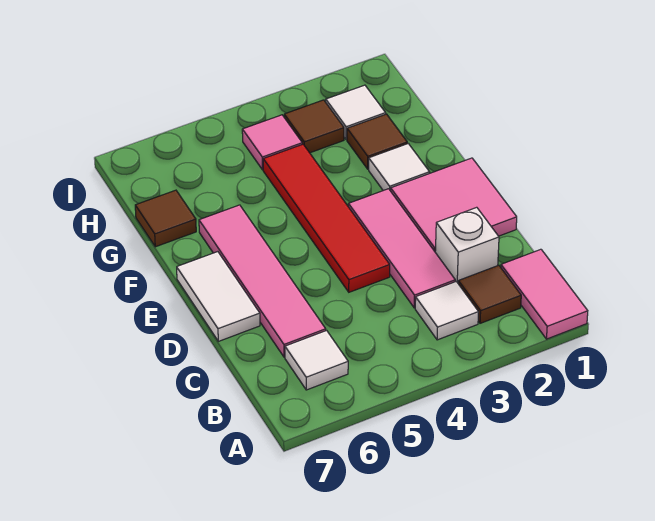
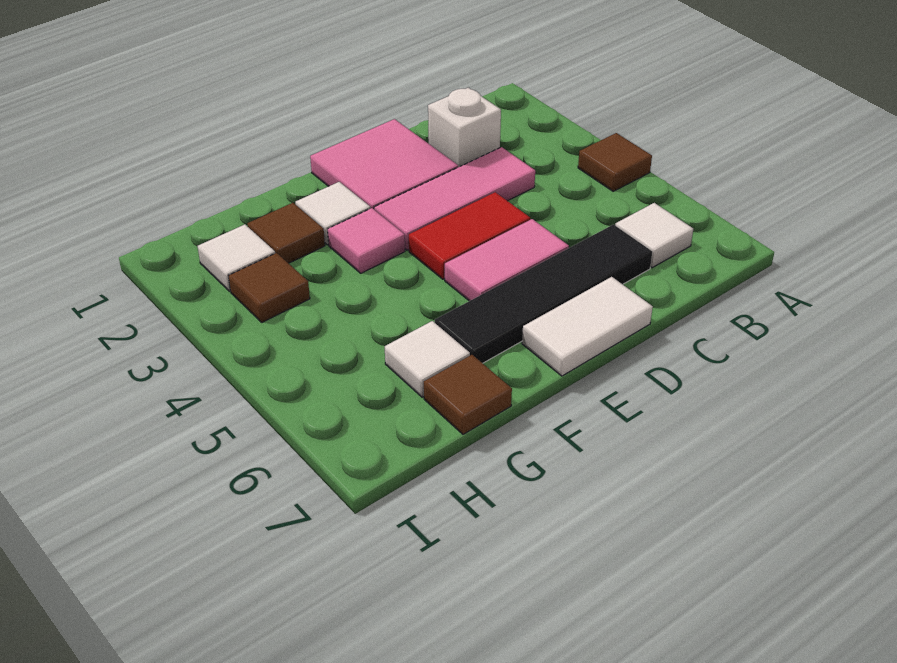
pink tile A1:B1 level 1 -> pink tile D5:E5 level 1
brown tile B2 level 1 -> brown tile A4 level 1
white tile B3 level 1 -> white tile G6 level 1
pink tile C6:F6 level 1 -> black tile C6:F6 level 1
red tile D4:G4 level 1 -> red tile D4:E4 level 1
pink tile H4 level 1 -> pink tile F3 level 1

